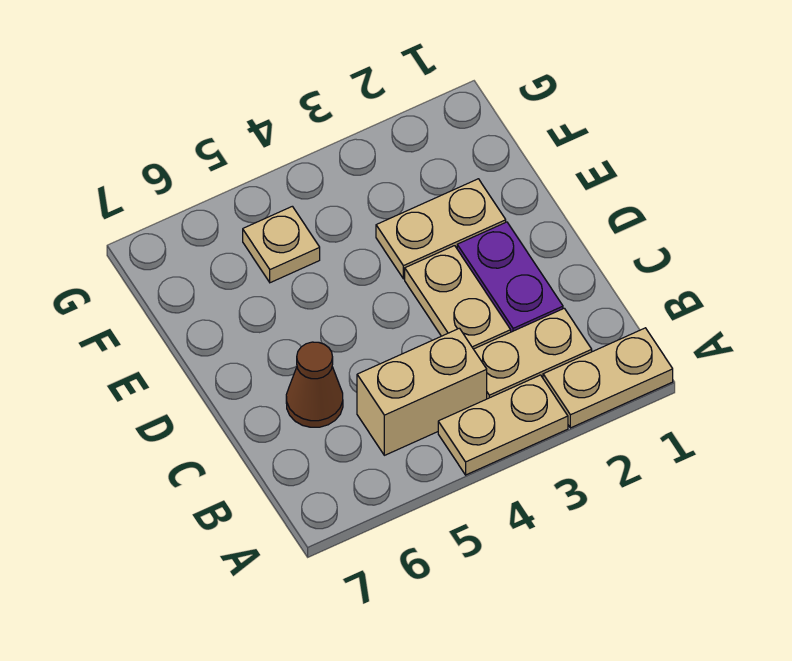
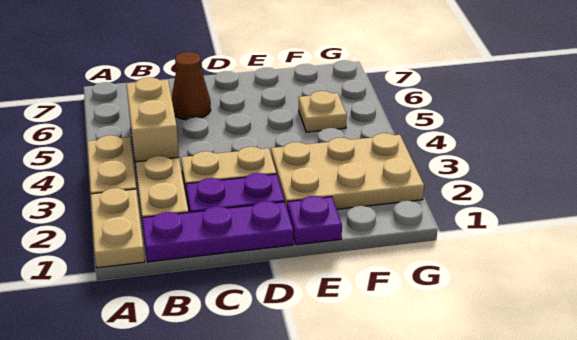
none -> purple plate B1:D1 level 1
none -> purple plate E1 level 1
tan plate E2:E3 level 1 -> tan plate E2:G3 level 1

